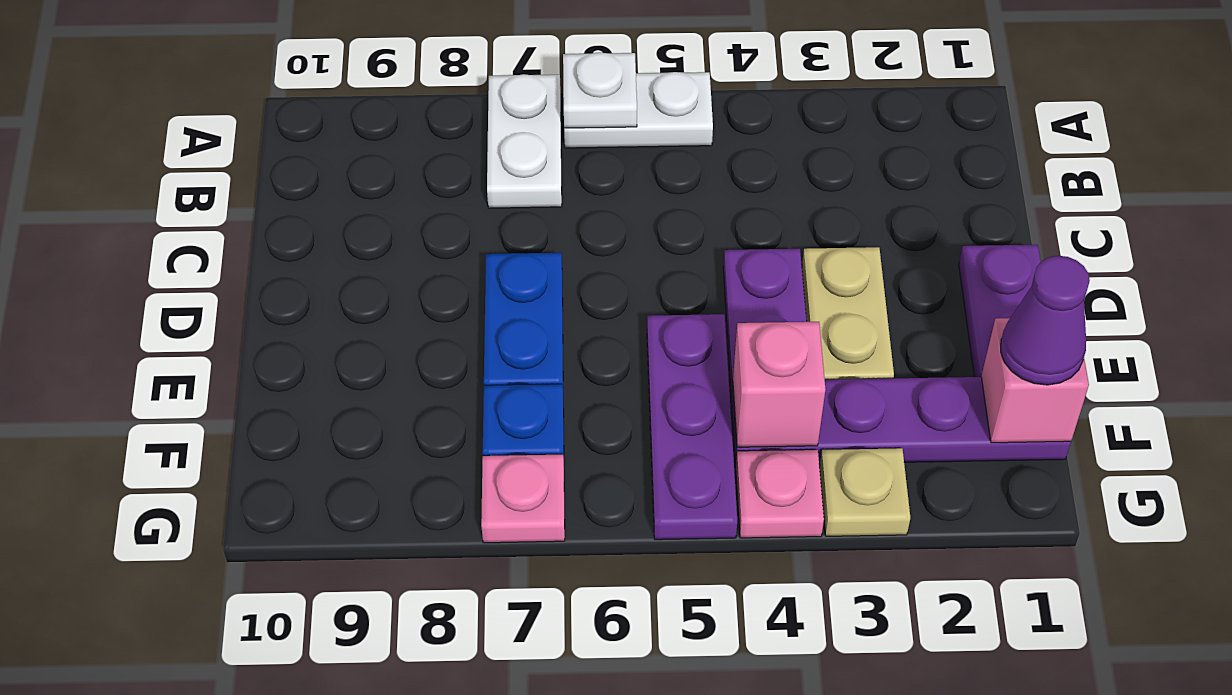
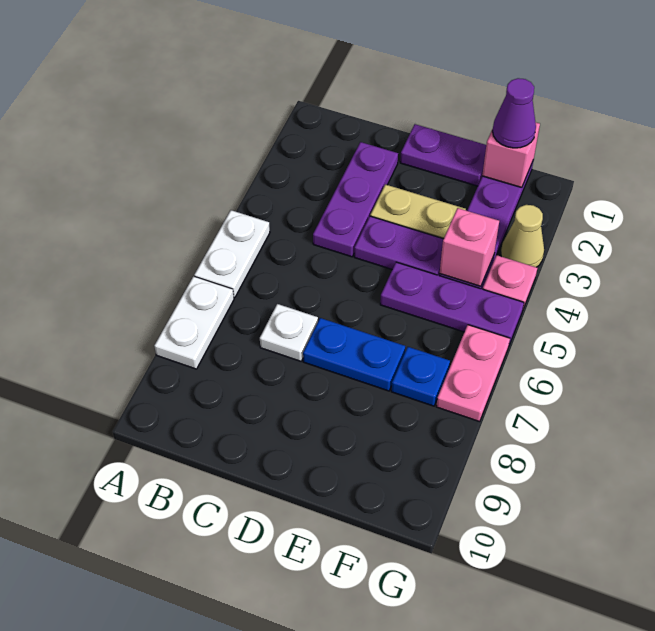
white plate A6 level 2 -> white plate C7 level 1
white plate A7:B7 level 1 -> white plate A7:A8 level 1
none -> purple plate C2:C4 level 1
tan plate G3 level 1 -> tan cone G3 level 1
pink plate G7 level 1 -> pink plate G6:G7 level 1

